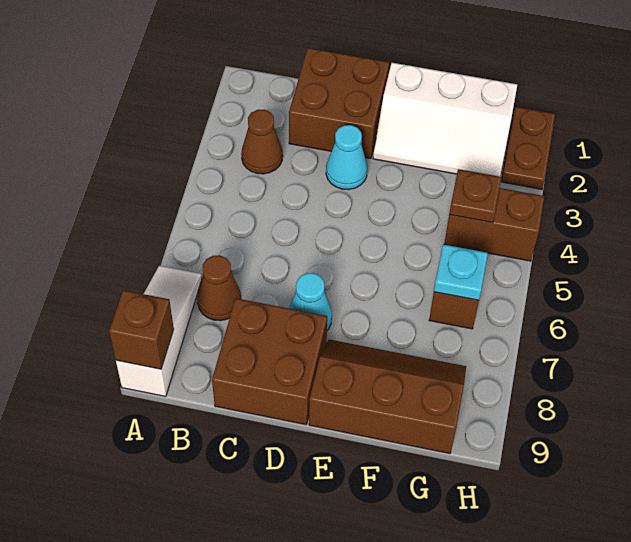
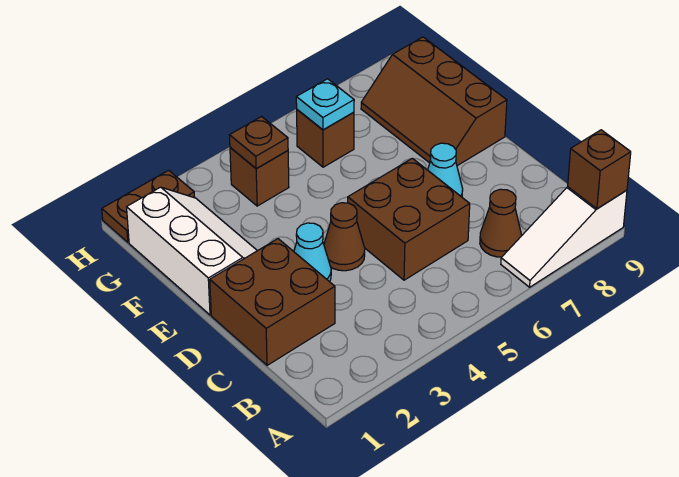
brown cone B3 level 1 -> brown cone D4 level 1
brown brick C8:D9 level 1 -> brown brick C5:D6 level 1
brown brick G4:H4 level 1 -> brown brick G4 level 1

